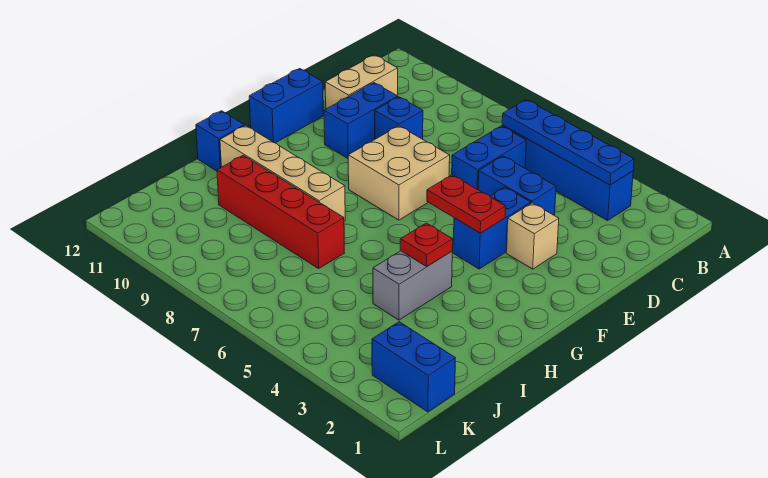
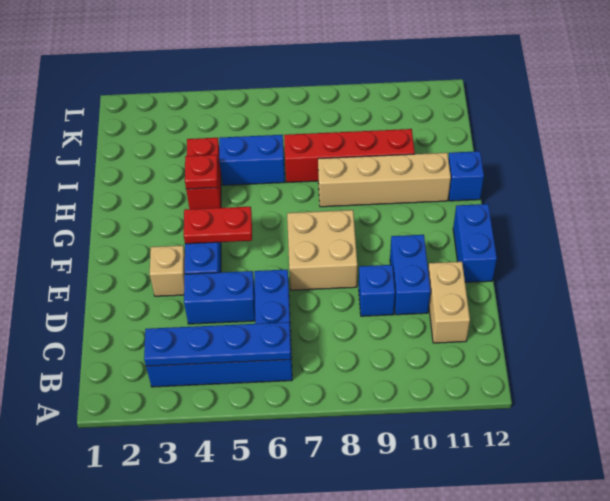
grey brick H4:I4 level 1 -> red brick H4:I4 level 1
blue brick K1:K2 level 1 -> blue brick I5:I6 level 1

